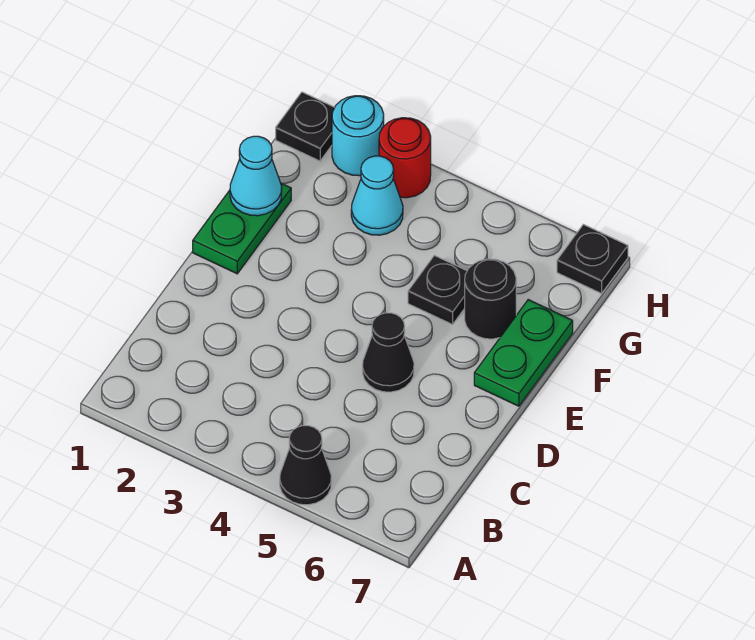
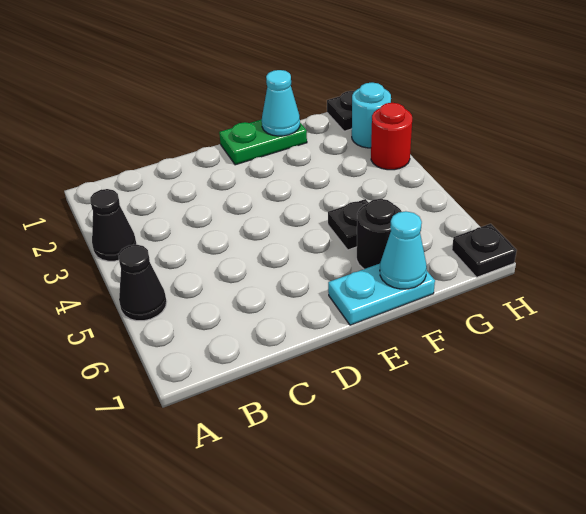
black cone D5 level 1 -> black cone A3 level 1
green plate E7:F7 level 1 -> cyan plate E7:F7 level 1
cyan cone G3 level 1 -> cyan cone F7 level 2

